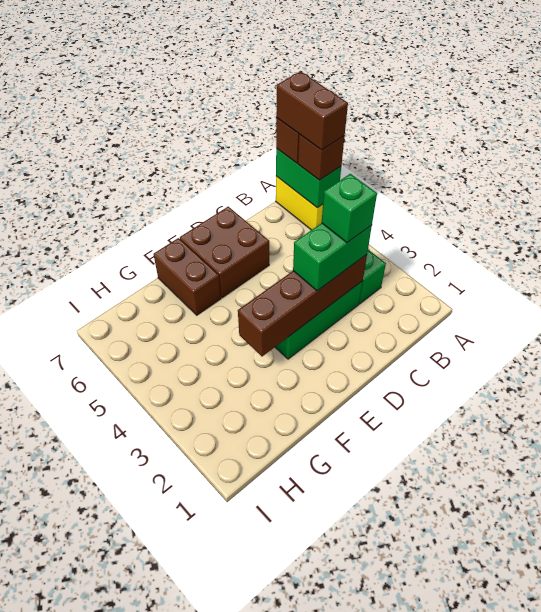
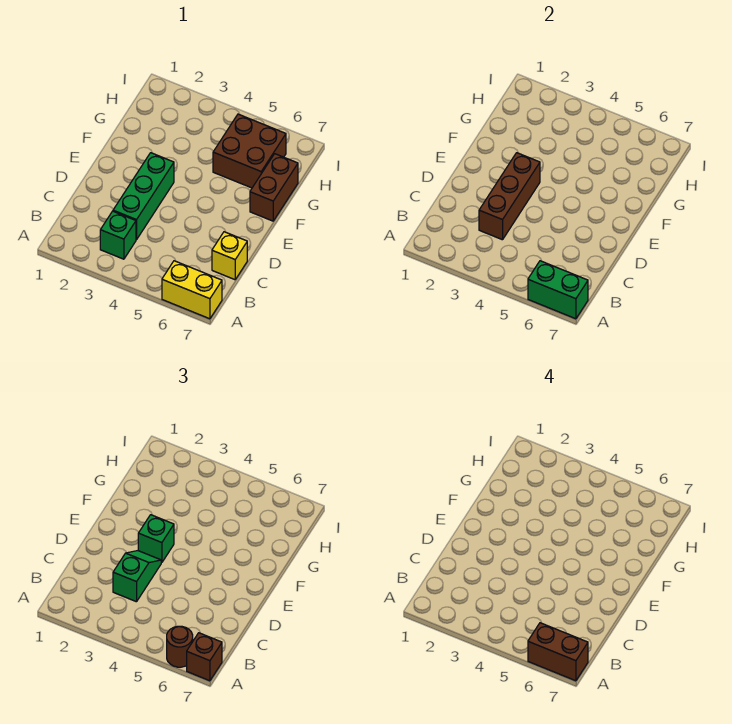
brown brick A6 level 3 -> brown round brick A6 level 3
brown brick C3:F3 level 2 -> brown brick C3:E3 level 2
green brick C3:D3 level 3 -> green slope C3:D3 level 3 top C
green brick C3 level 4 -> green brick E3 level 3
none -> yellow brick C7 level 1
brown brick D6:E7 level 1 -> brown brick G5:H6 level 1
brown brick F6:F7 level 1 -> brown brick F7:G7 level 1

